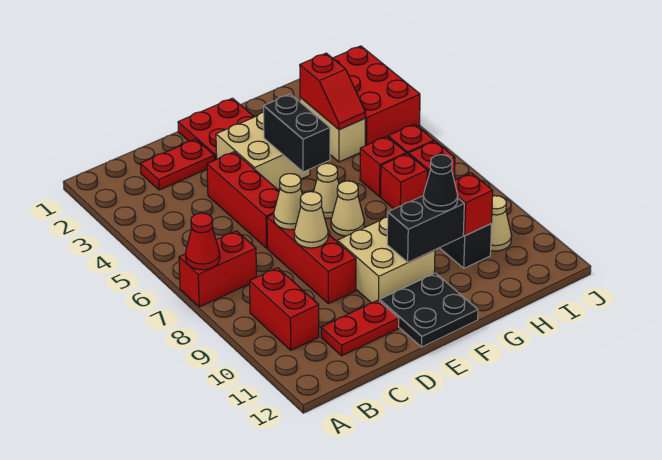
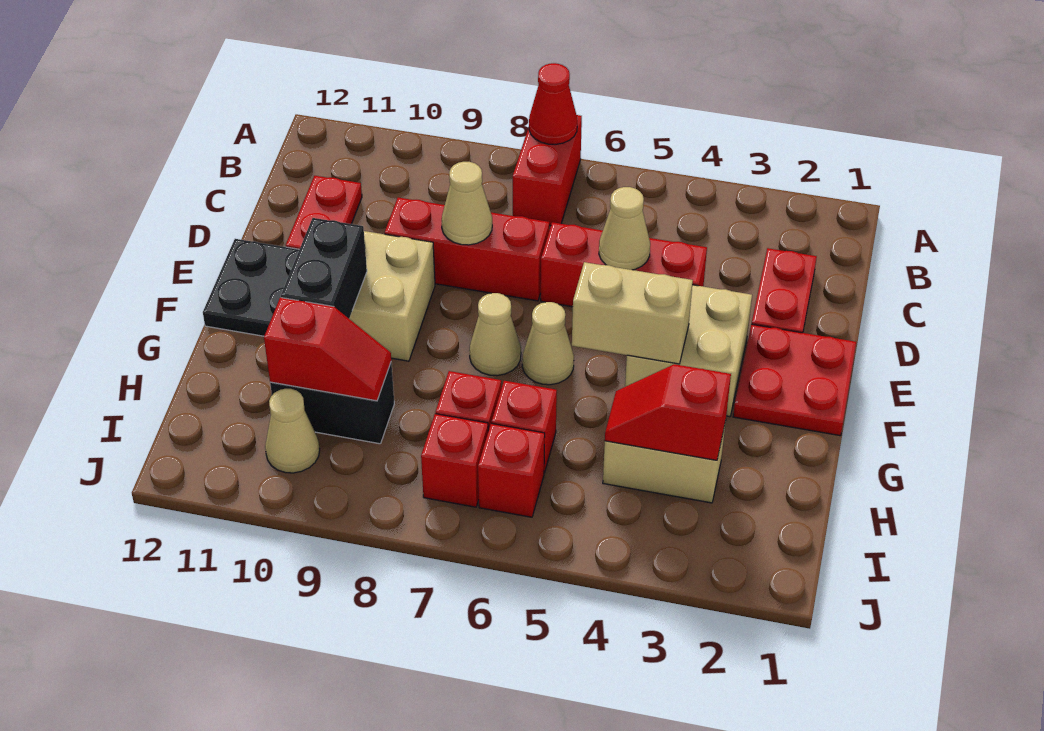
red brick B9:B10 level 1 -> none
tan cone D7 level 2 -> tan cone D5 level 2
black brick F4:F5 level 2 -> tan brick F4:F5 level 2
black cone G10 level 3 -> none
red brick I2:J4 level 1 -> none

